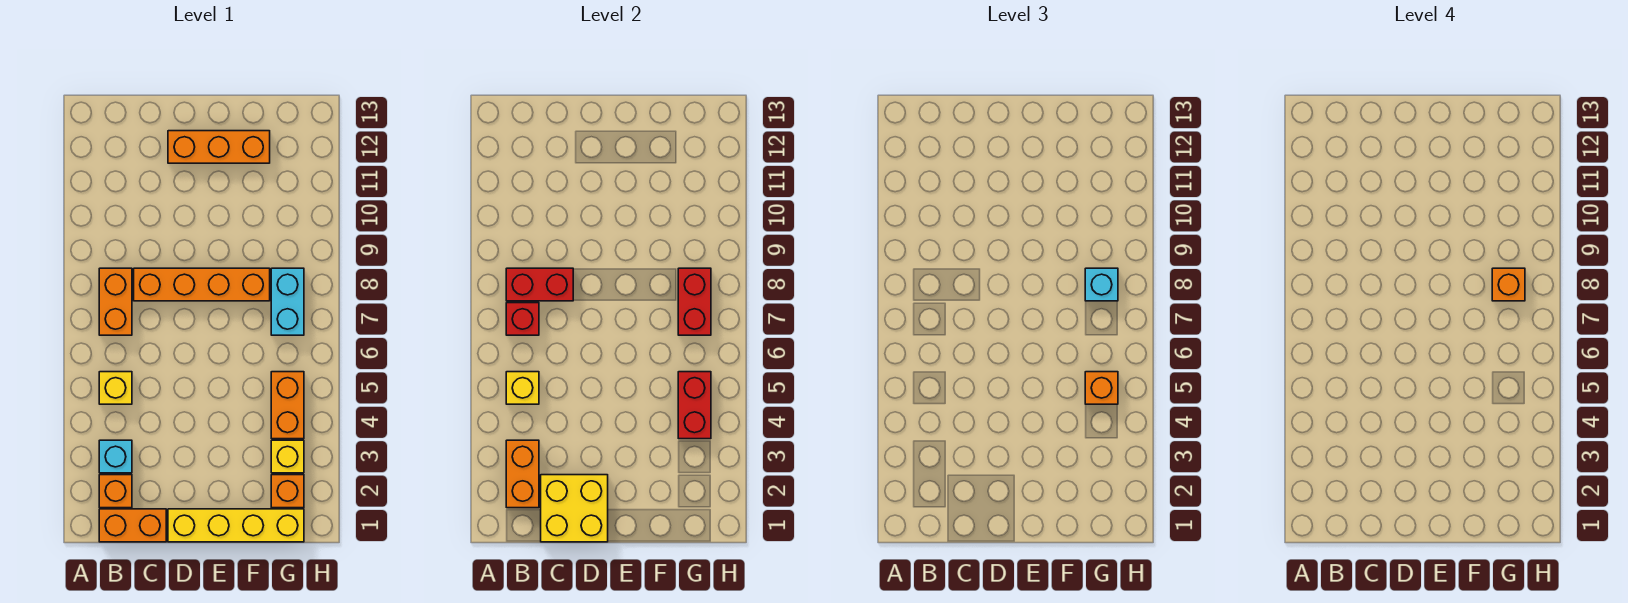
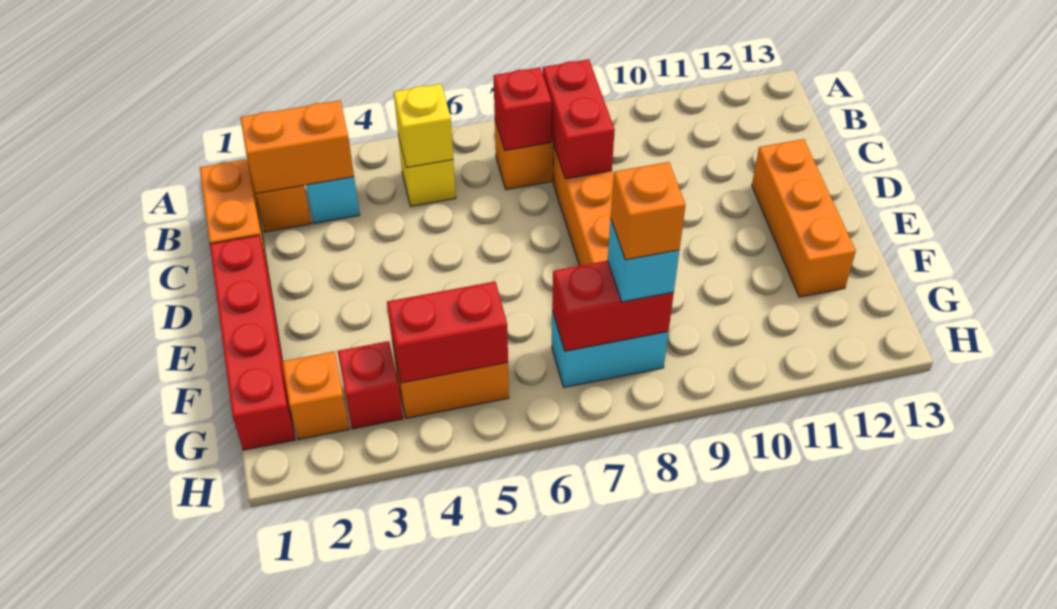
yellow brick C1:D2 level 2 -> none
yellow brick D1:G1 level 1 -> red brick D1:G1 level 1
yellow brick G3 level 1 -> red brick G3 level 1
orange brick G5 level 3 -> none

